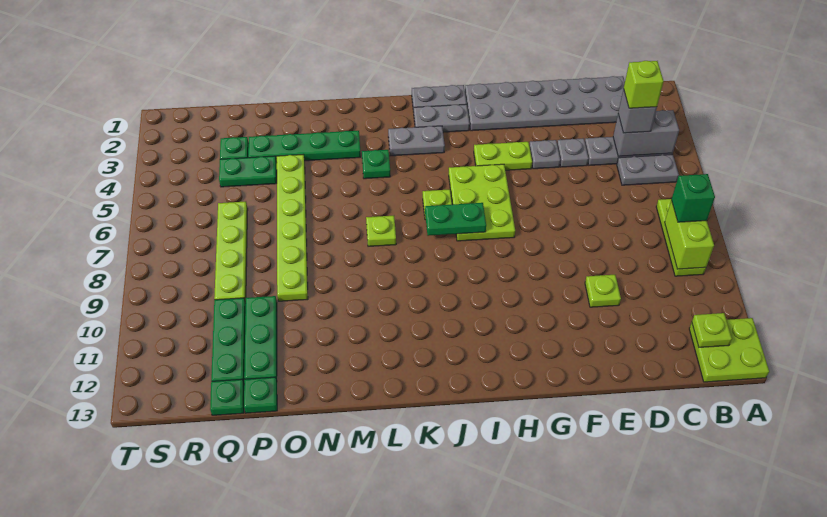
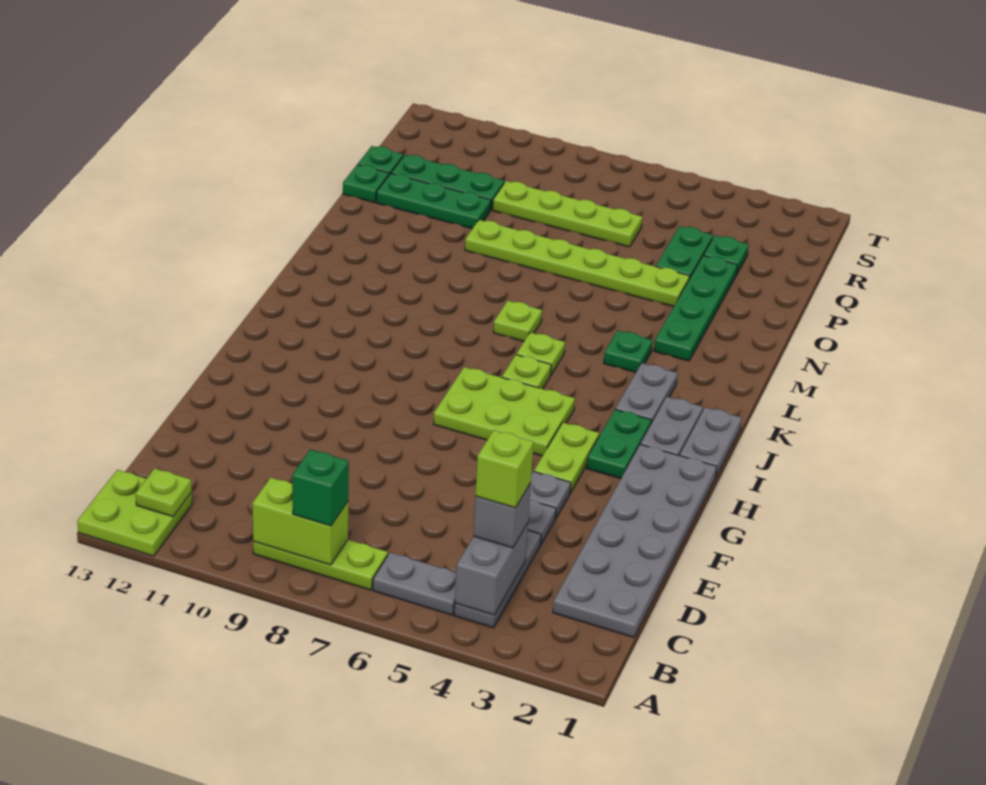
grey plate B5:C5 level 1 -> grey plate B5:B6 level 1
lime plate E10 level 1 -> lime plate K6 level 1
green plate I7:J7 level 2 -> green plate H3:I3 level 1

